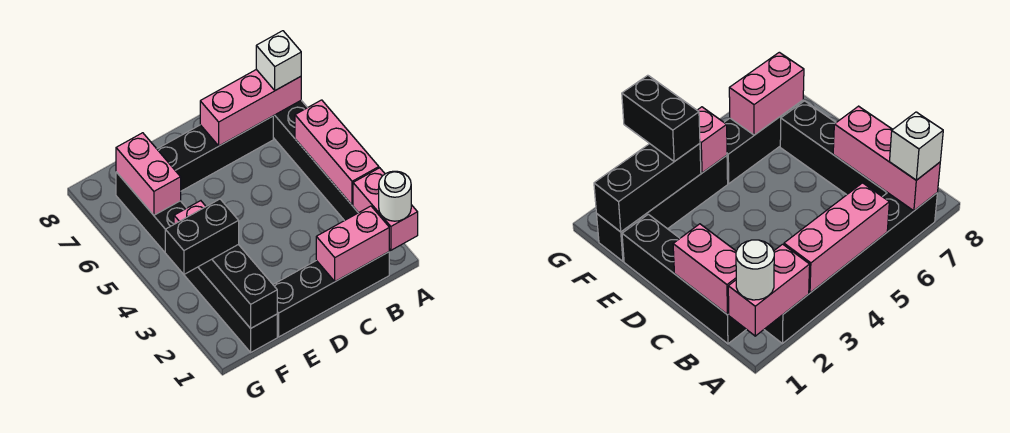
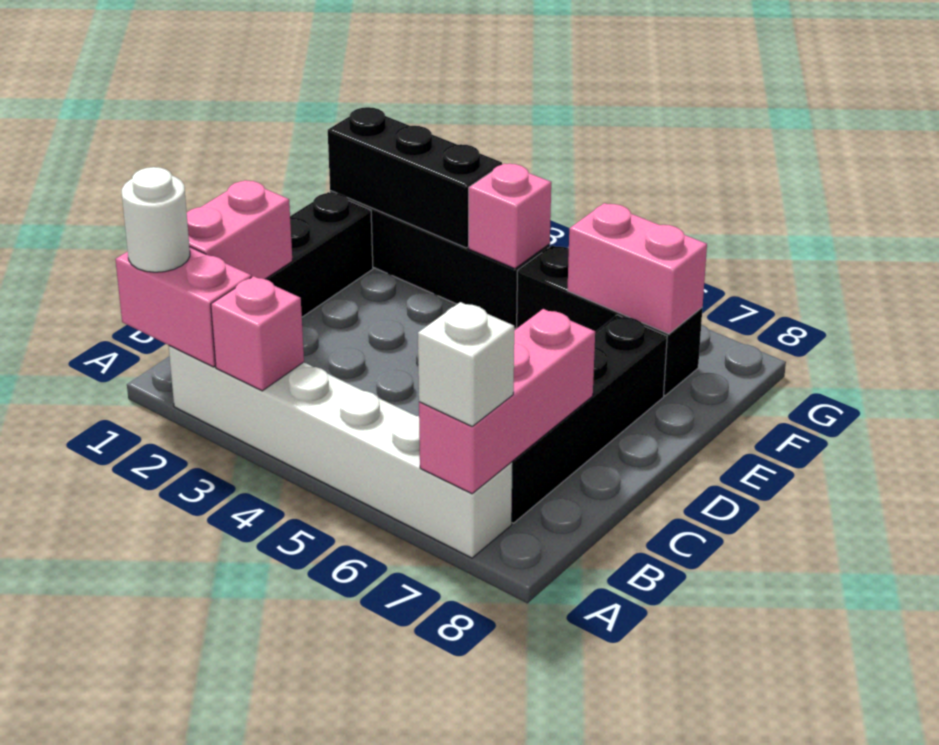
black brick A2:A7 level 1 -> white brick A2:A7 level 1
pink brick A3:A5 level 2 -> pink brick A3 level 2
black brick F3:G3 level 3 -> none

